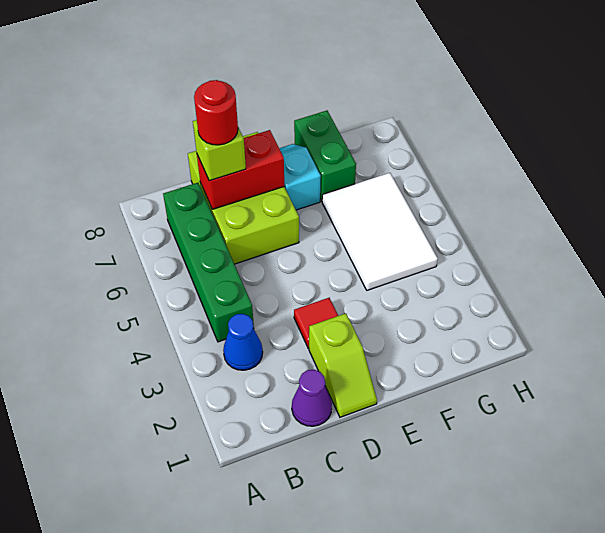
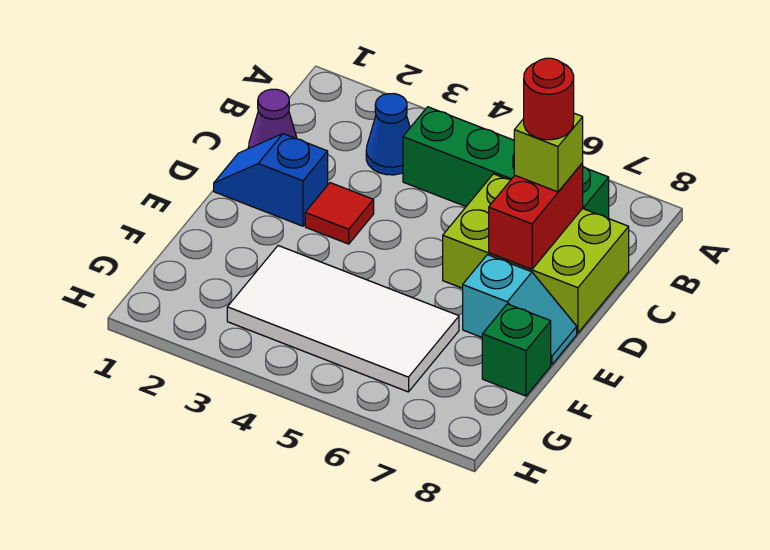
lime slope D1:D2 level 1 top 2 -> blue slope D1:D2 level 1 top 2
white tile F4:G6 level 1 -> white tile F3:G6 level 1
green brick F7:F8 level 1 -> green brick F8 level 1

